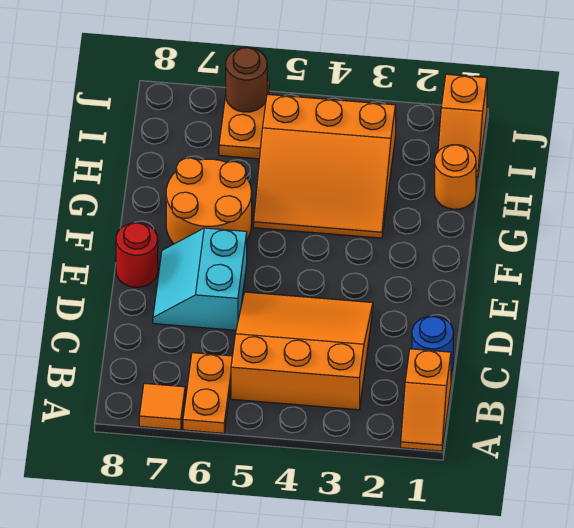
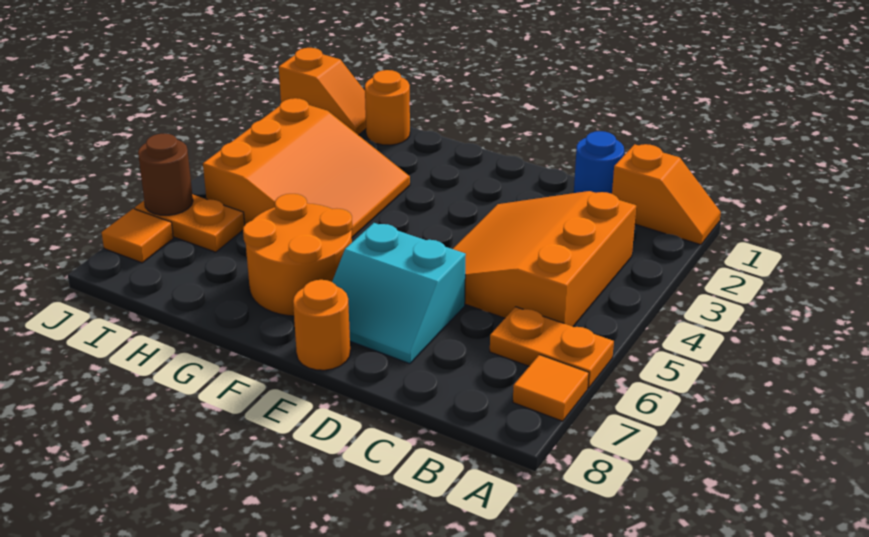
red round brick E8 level 1 -> orange round brick E8 level 1
none -> orange tile J7 level 1

